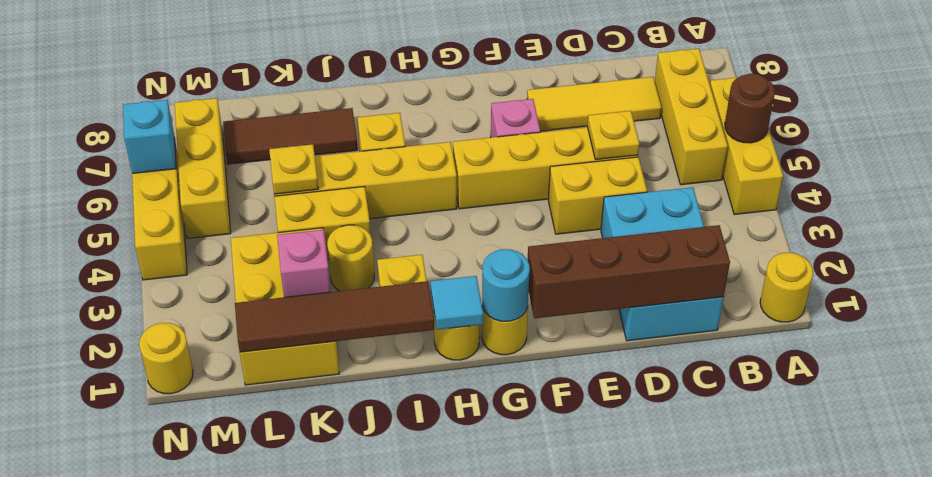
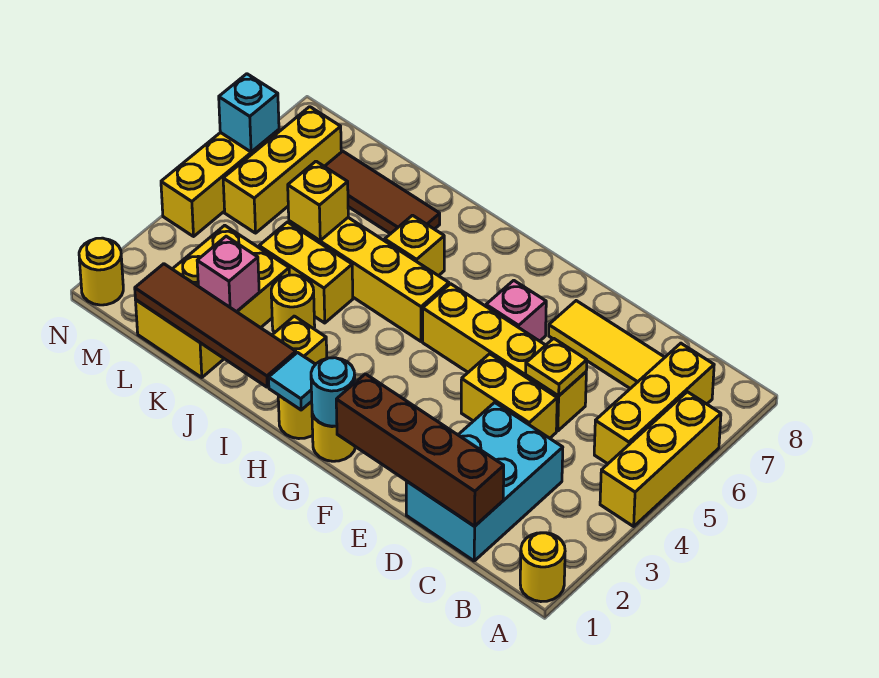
brown round brick A5 level 2 -> none
yellow plate K5 level 2 -> yellow brick K5 level 2

